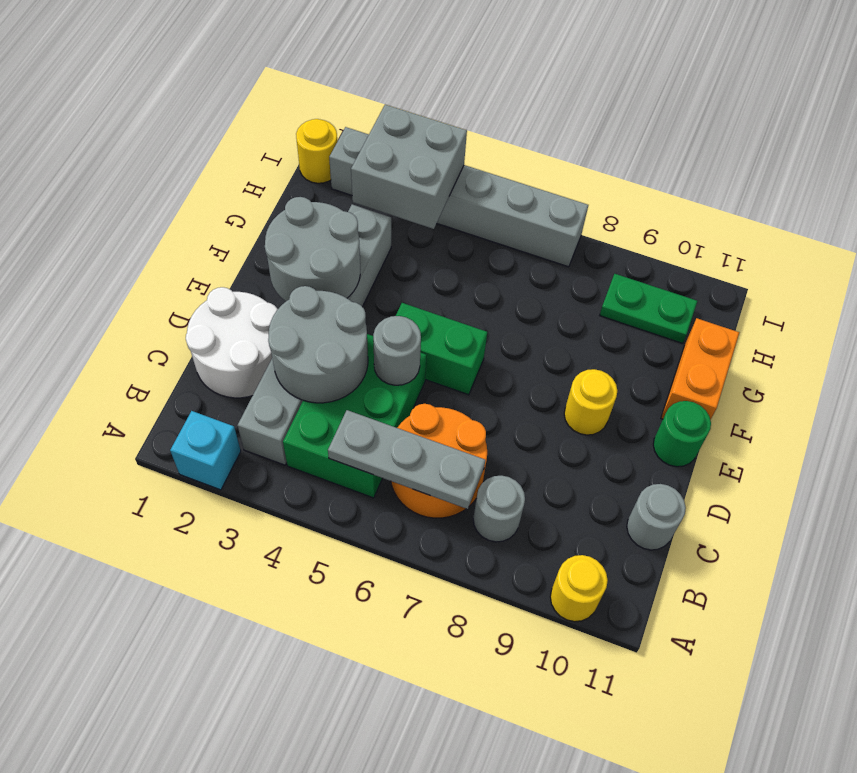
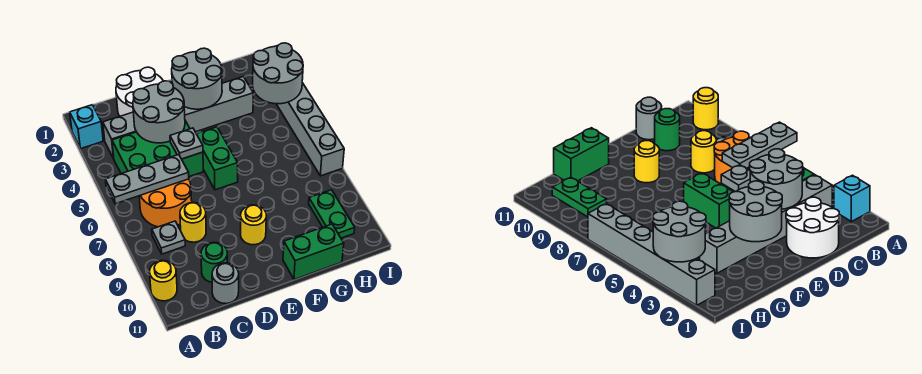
grey plate B5:B7 level 2 -> grey plate A6:C6 level 2
grey round brick B8 level 1 -> grey plate B8 level 1
grey round brick D5 level 2 -> grey plate D5 level 2
green round brick E11 level 1 -> green round brick C10 level 1
orange brick F11:G11 level 1 -> green brick F11:G11 level 1
grey brick H3:I4 level 2 -> grey round brick H3:I4 level 2
yellow round brick I1 level 1 -> yellow round brick C8 level 1

